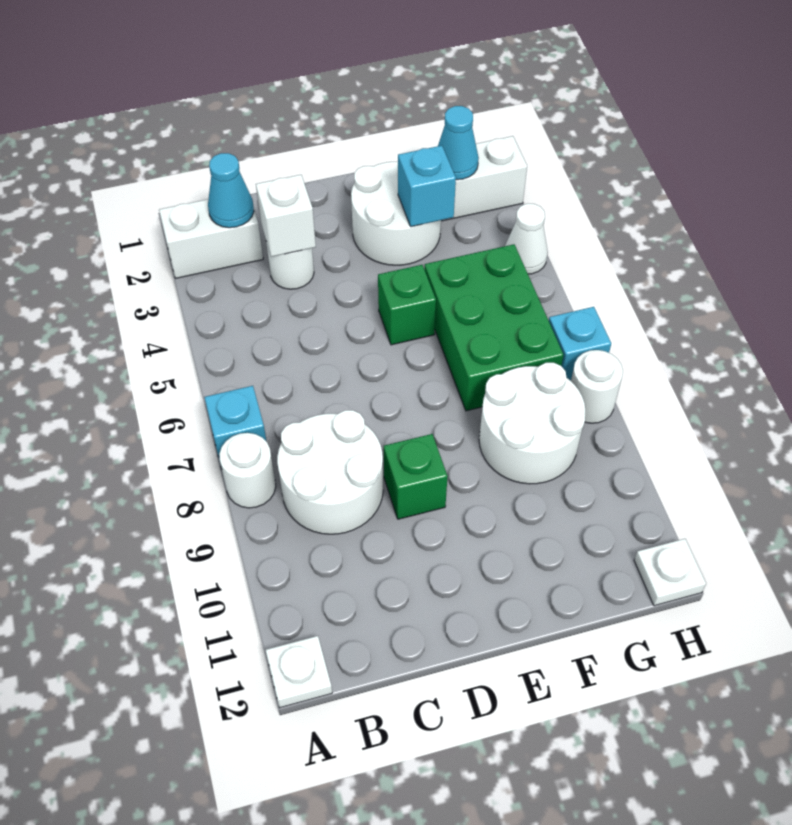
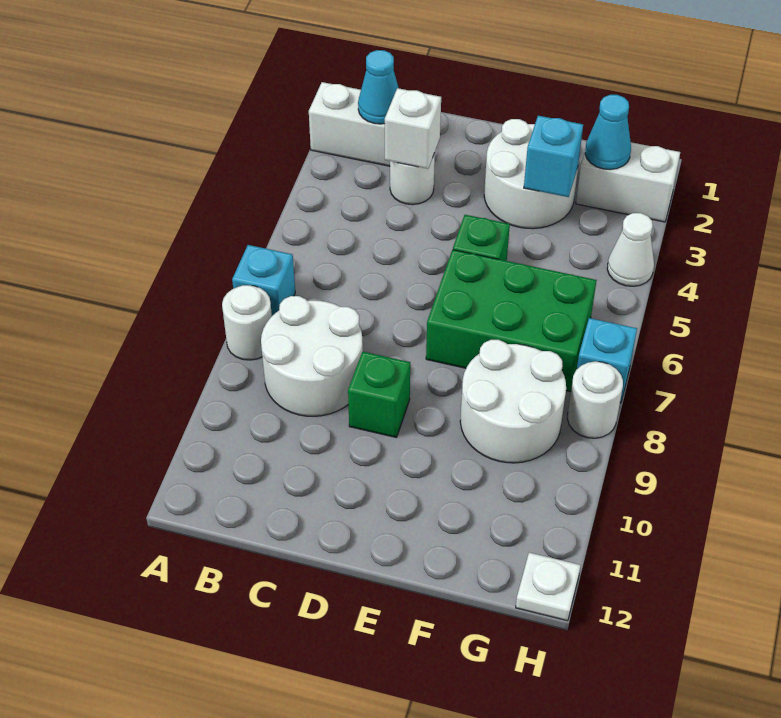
white plate A12 level 1 -> none
green brick F5:G7 level 1 -> green brick E6:G7 level 1

